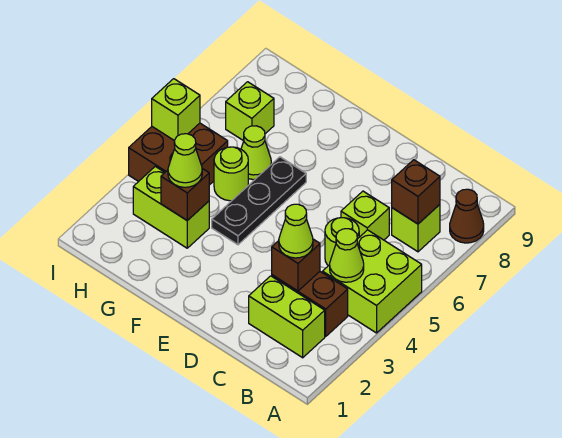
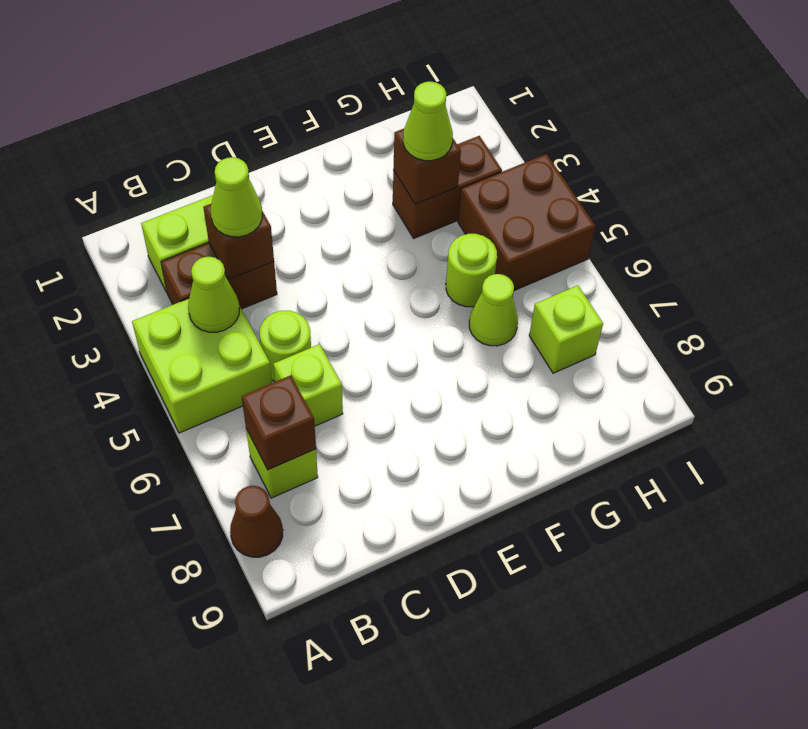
black plate F4:F6 level 1 -> none
lime brick G3:H3 level 1 -> brown brick G3:H3 level 1
lime brick I5 level 2 -> none

